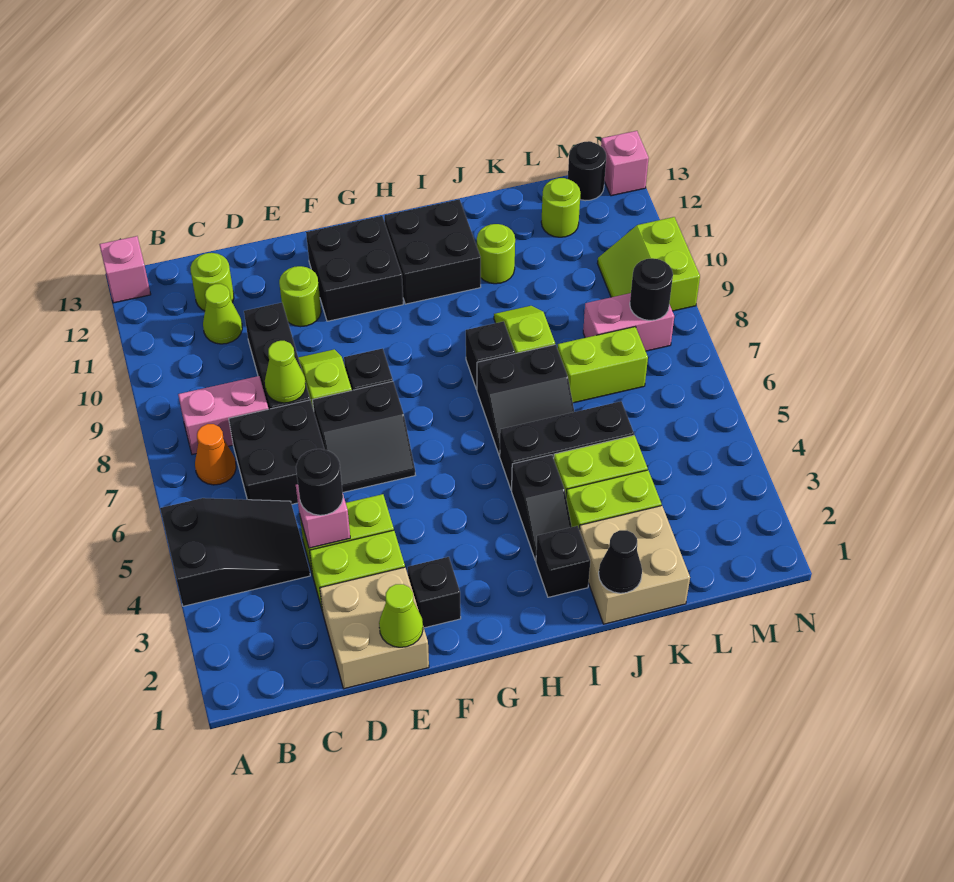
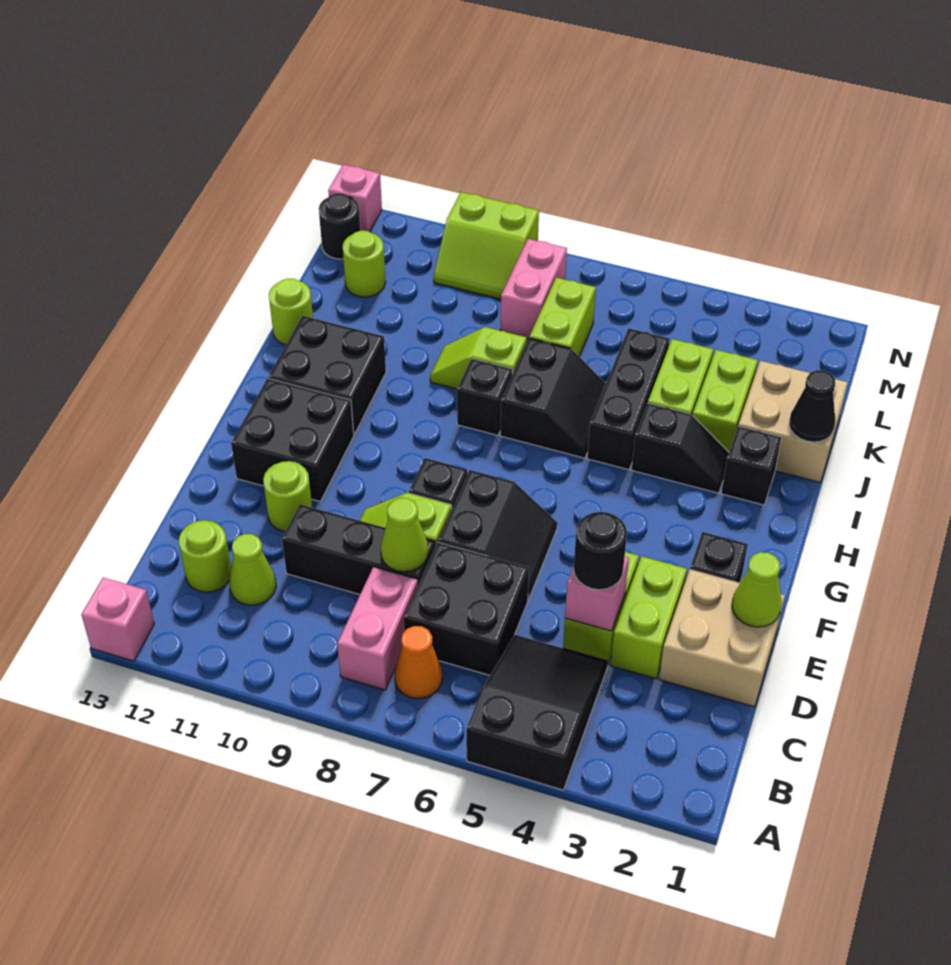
lime round brick J11 level 1 -> lime round brick J13 level 1
black round brick M8 level 2 -> none

